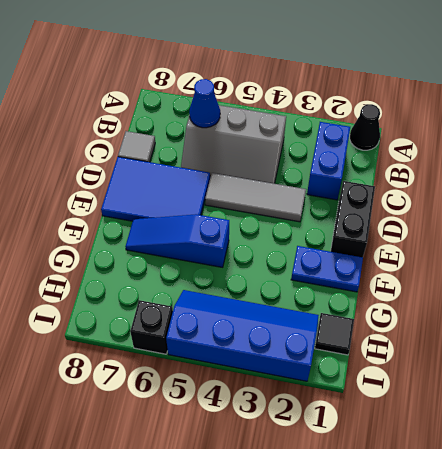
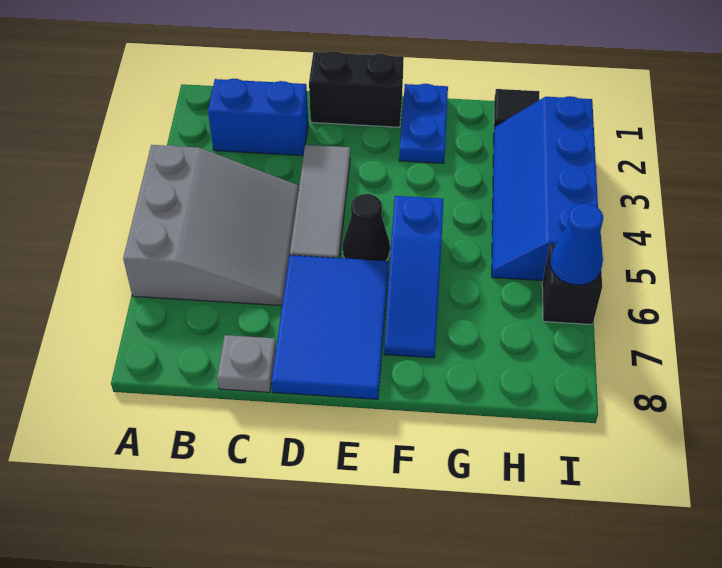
black cone A1 level 1 -> black cone E5 level 1
grey slope B4:C6 level 1 top B -> grey slope A4:C6 level 1 top A
blue cone B6 level 2 -> blue cone I6 level 2
grey tile C8 level 1 -> grey plate C8 level 1

